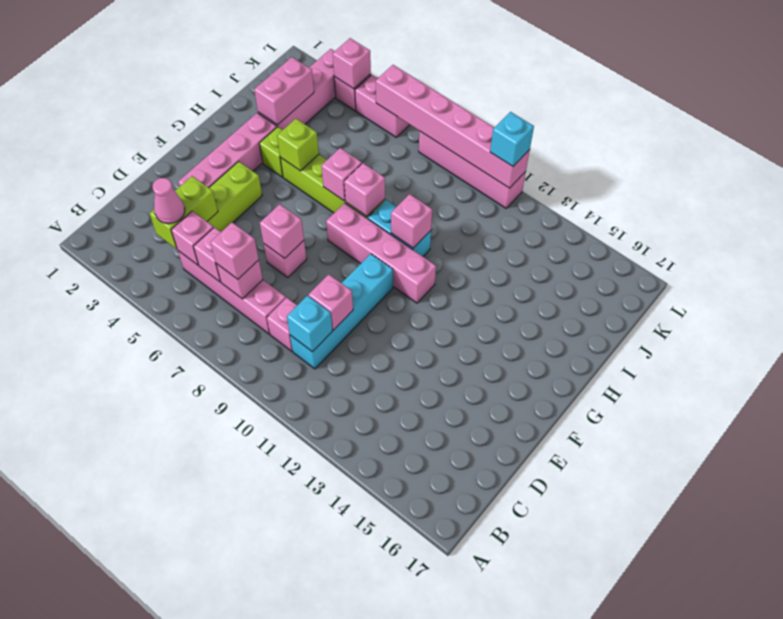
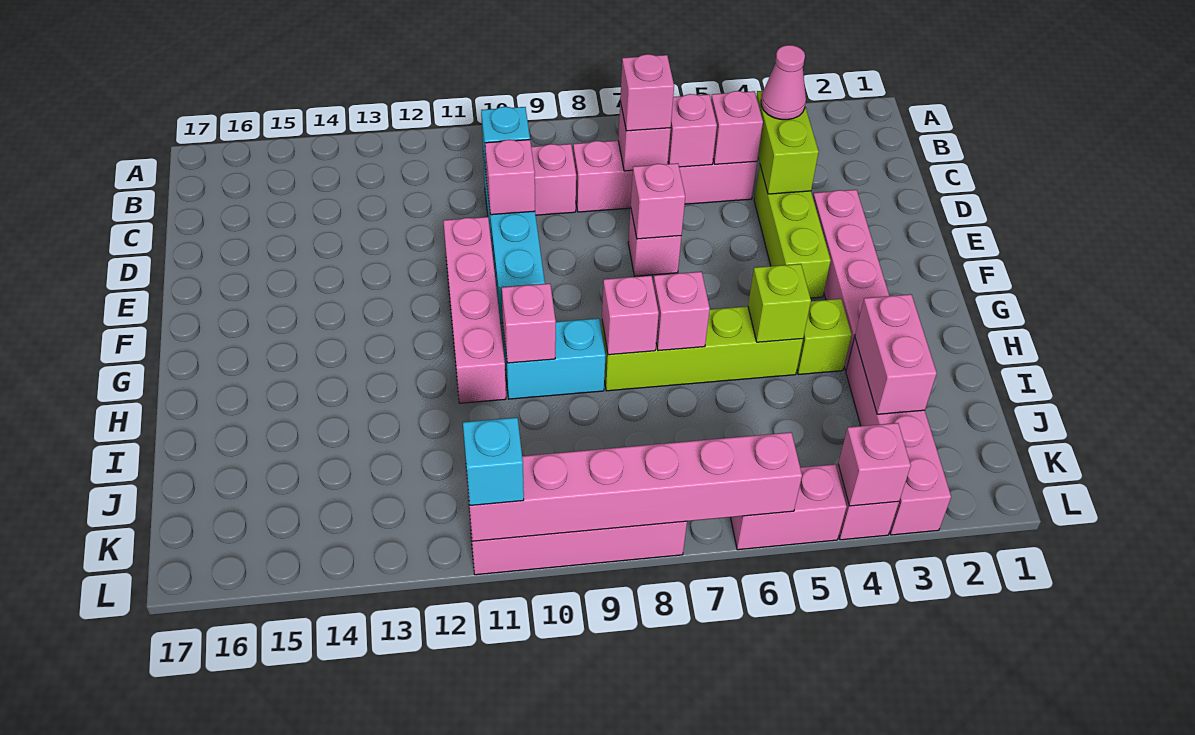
pink brick G8:G11 level 1 -> pink brick E11:H11 level 1

